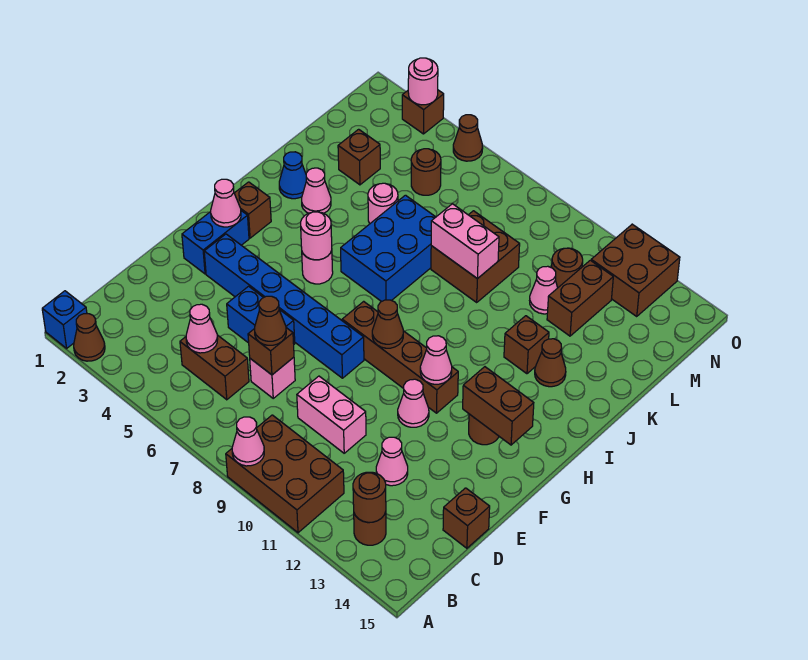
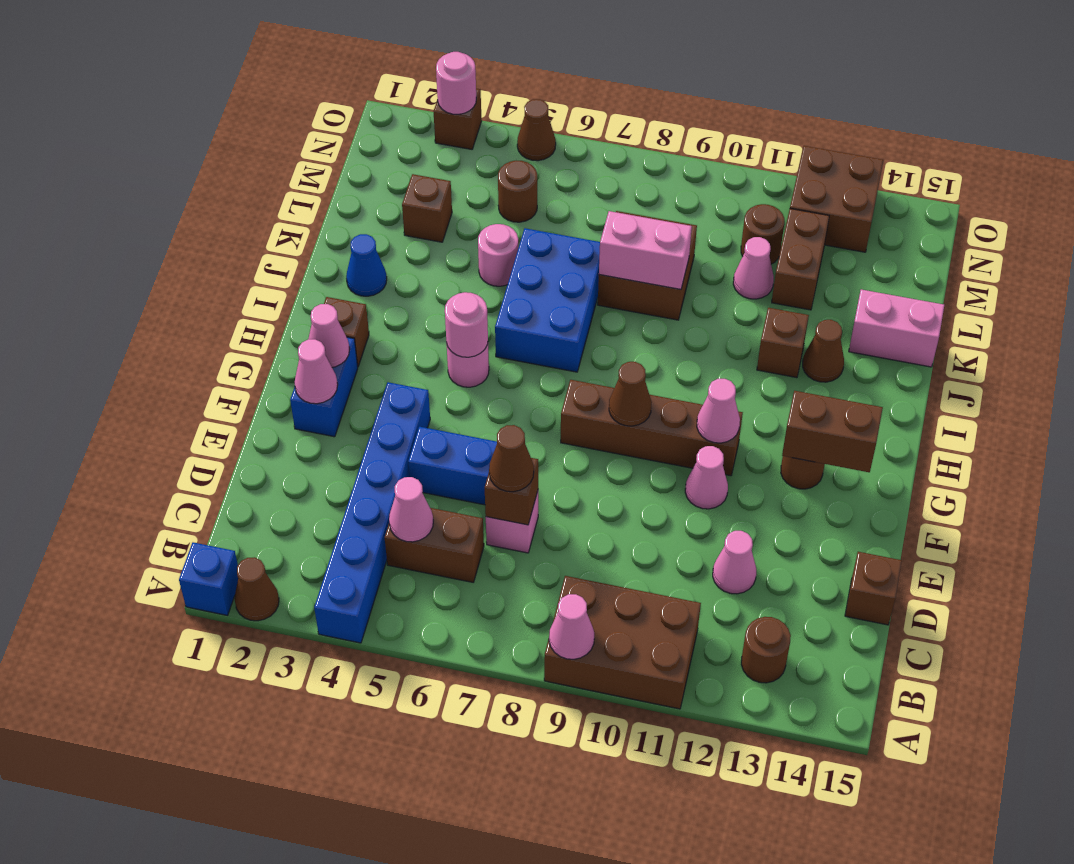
brown round brick B13 level 2 -> none
pink brick D9:D10 level 1 -> pink brick K14:K15 level 1
blue brick F3:F8 level 1 -> blue brick A4:F4 level 1
pink cone J3 level 1 -> pink cone F2 level 2

